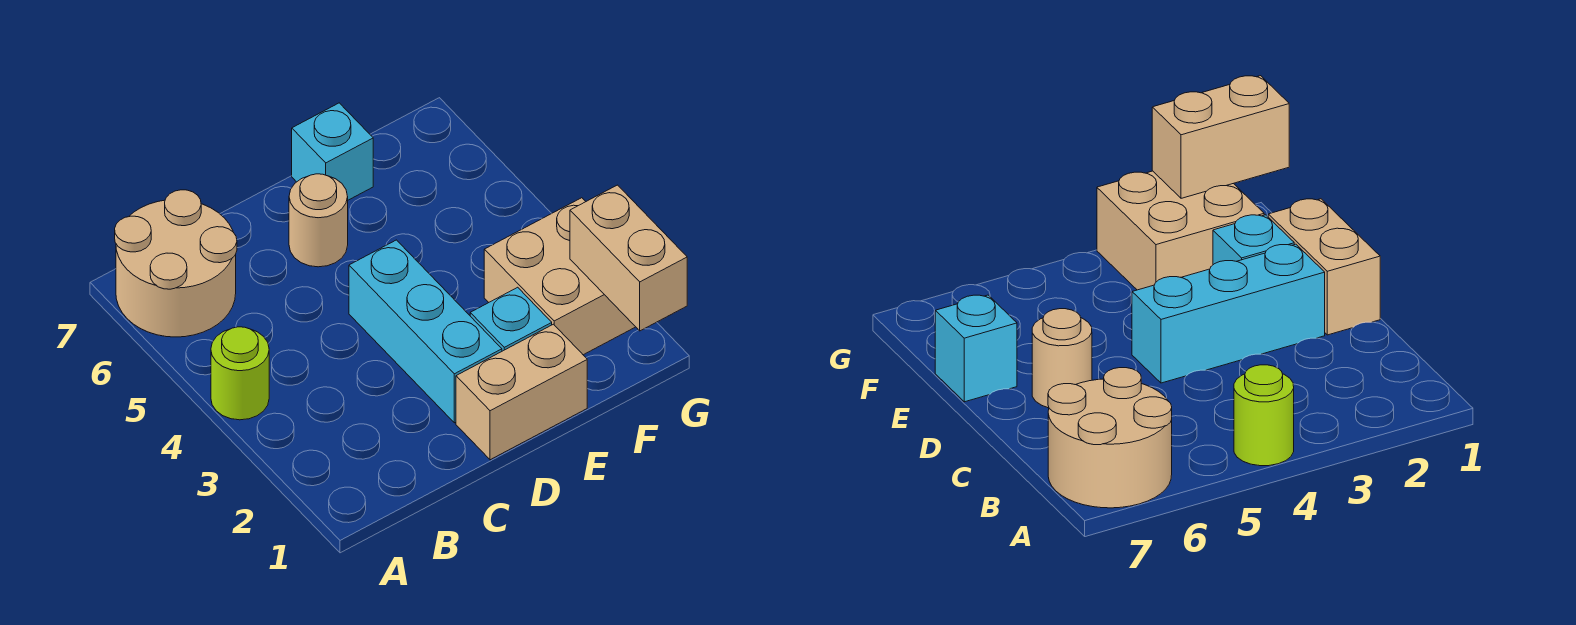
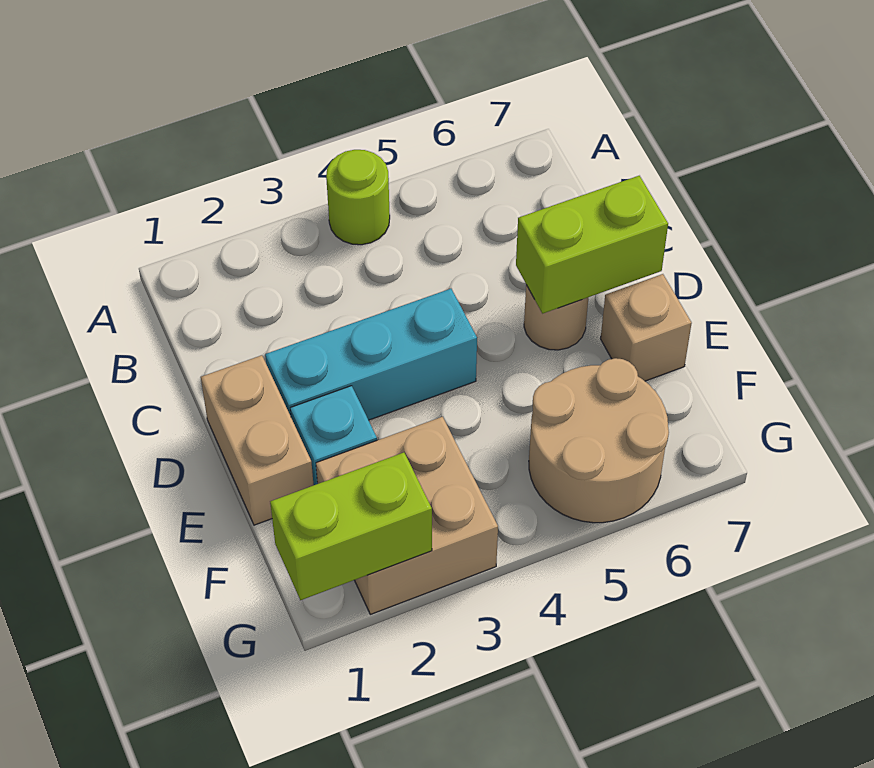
tan round brick A6:B7 level 1 -> tan round brick F5:G6 level 1
none -> lime brick D6:D7 level 2
cyan brick E7 level 1 -> tan brick E7 level 1
tan brick G1:G2 level 2 -> lime brick G1:G2 level 2

